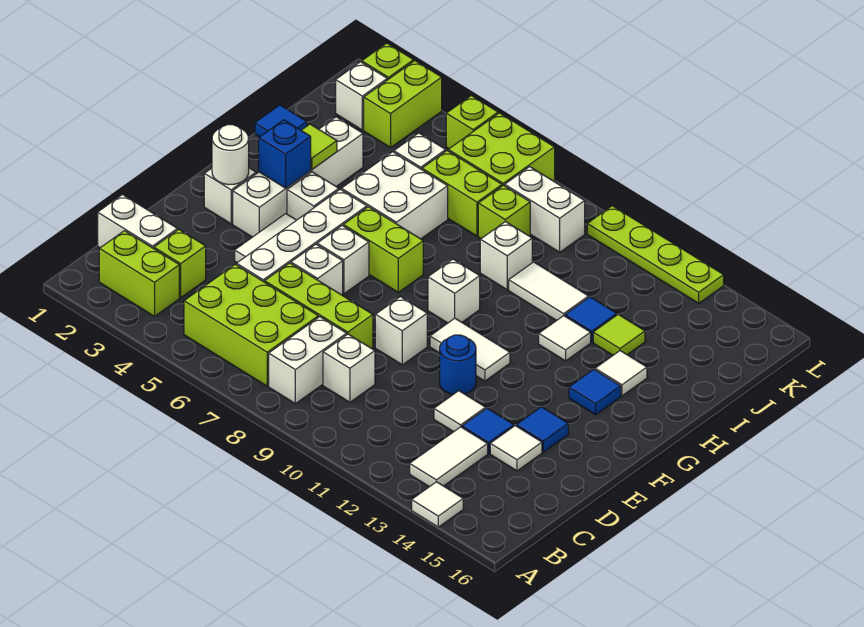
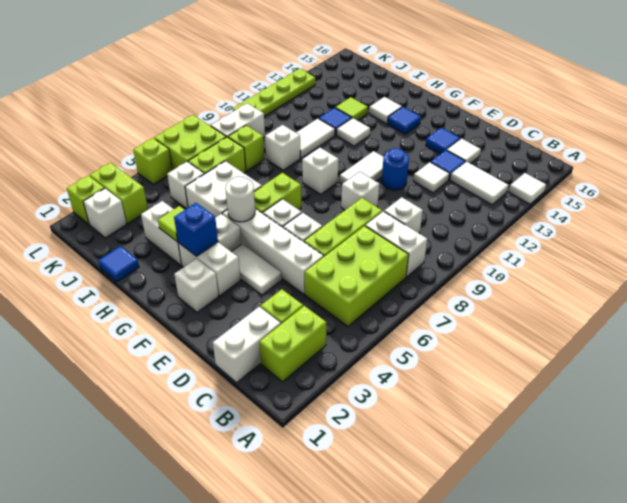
white round brick F2 level 2 -> white round brick G5 level 2

